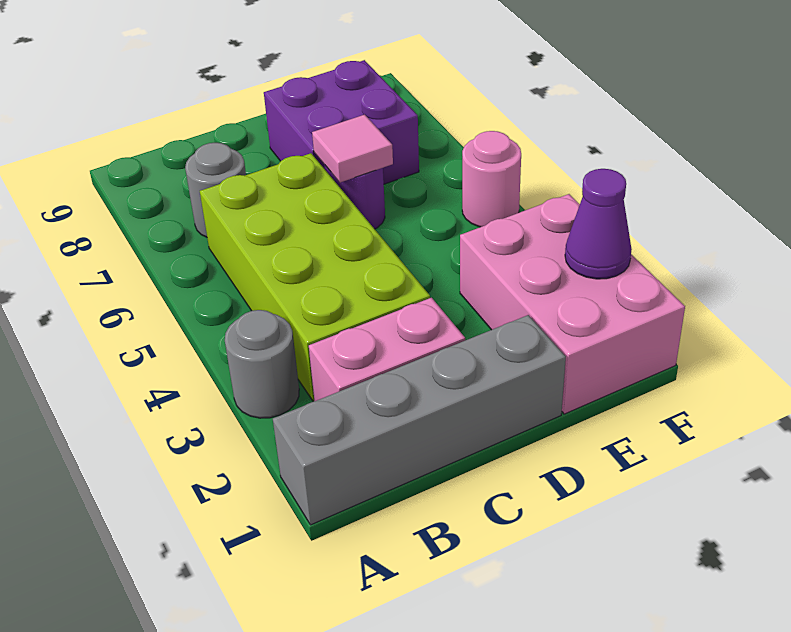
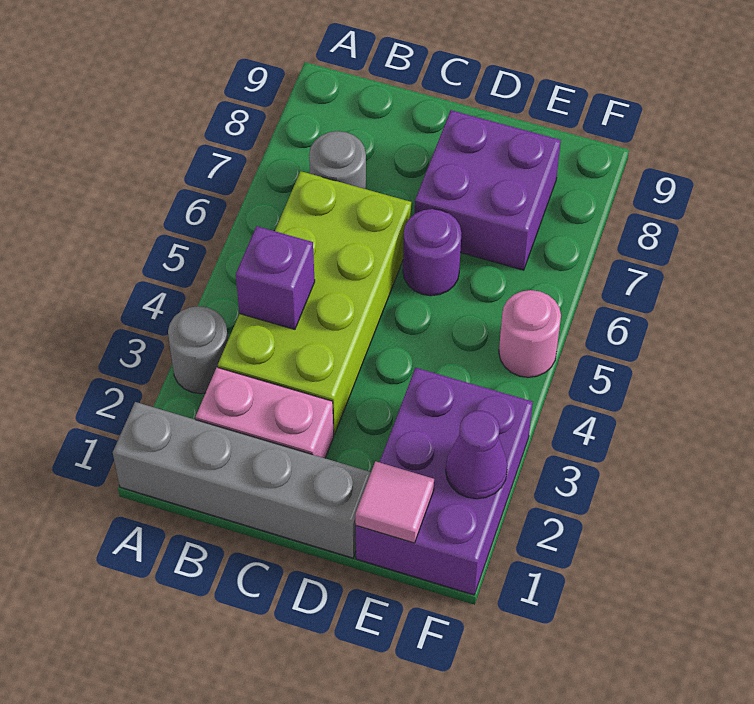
none -> purple brick B4 level 2
pink tile D6 level 2 -> pink tile E1 level 2
pink brick E1:F3 level 1 -> purple brick E1:F3 level 1

